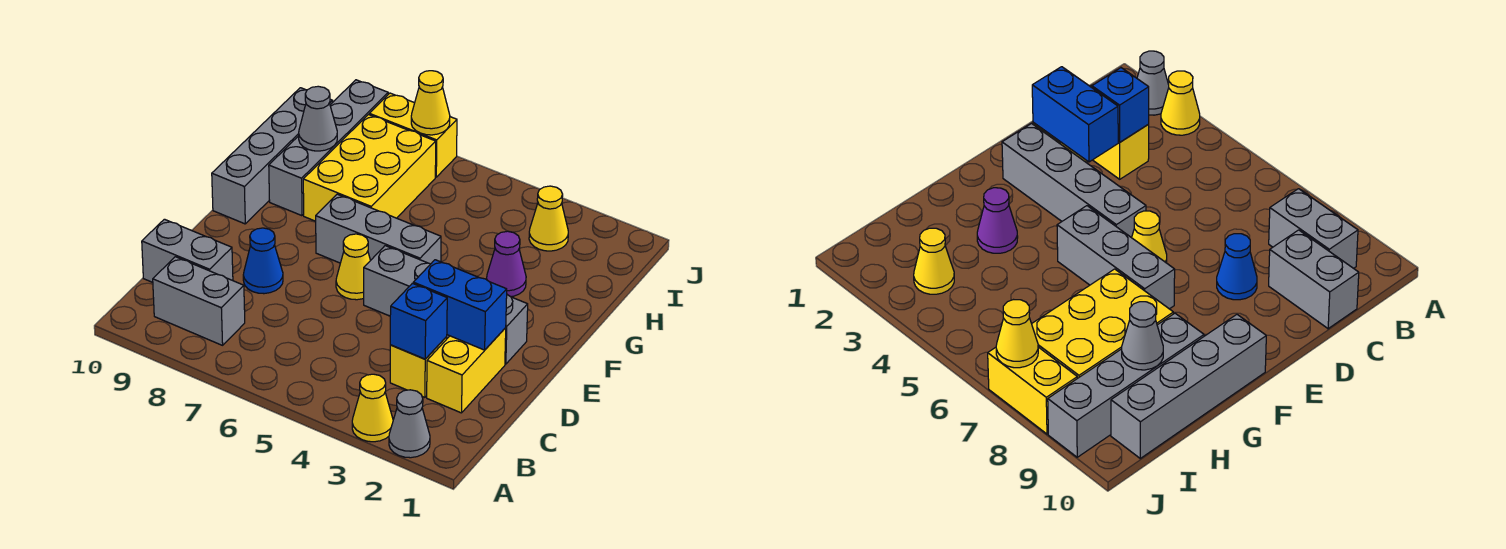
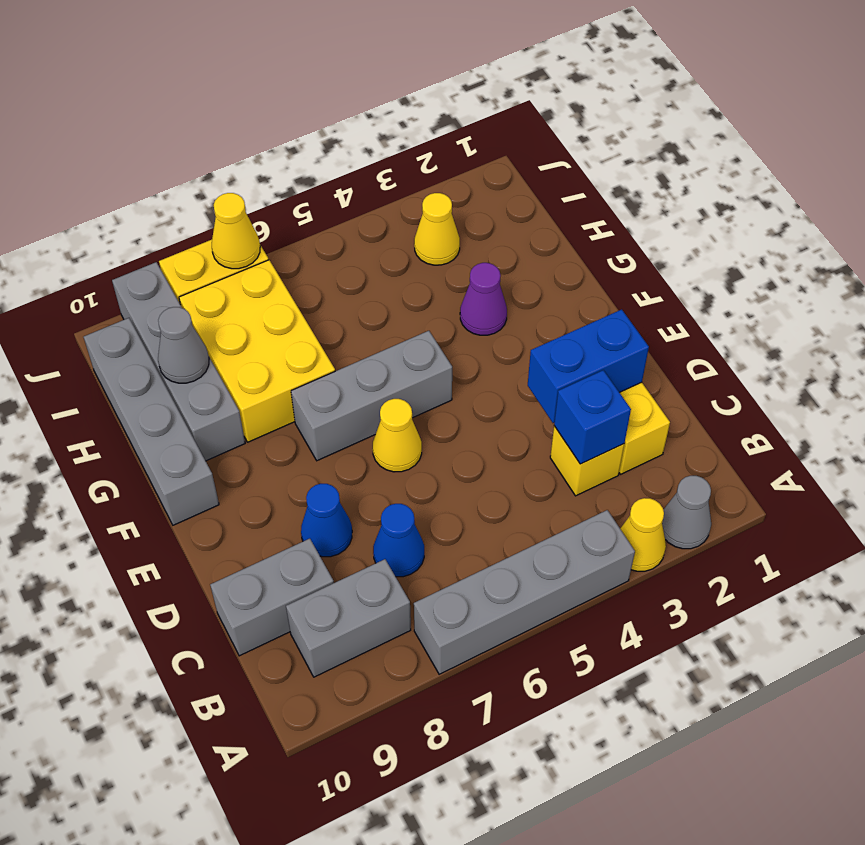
none -> blue cone C7 level 1
grey brick E2:E5 level 1 -> grey brick A4:A7 level 1

